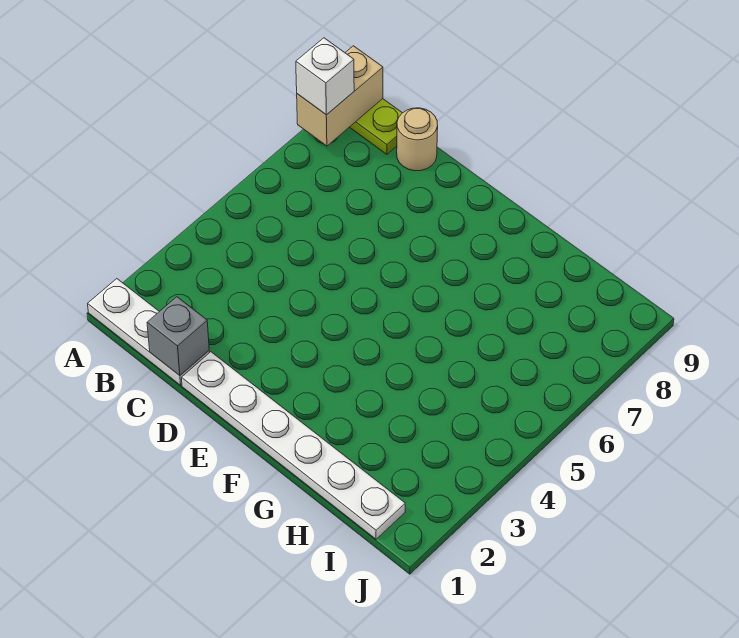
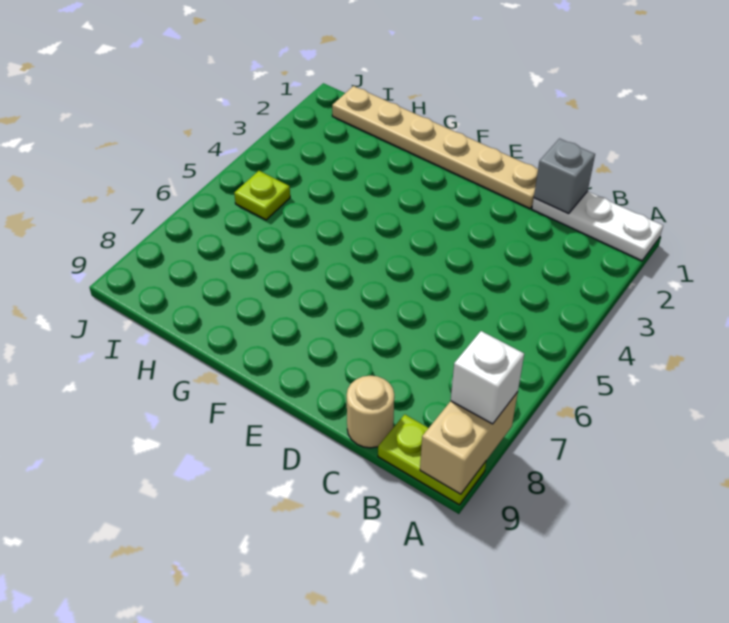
white plate D1:I1 level 1 -> tan plate D1:I1 level 1
none -> lime plate I5 level 1

